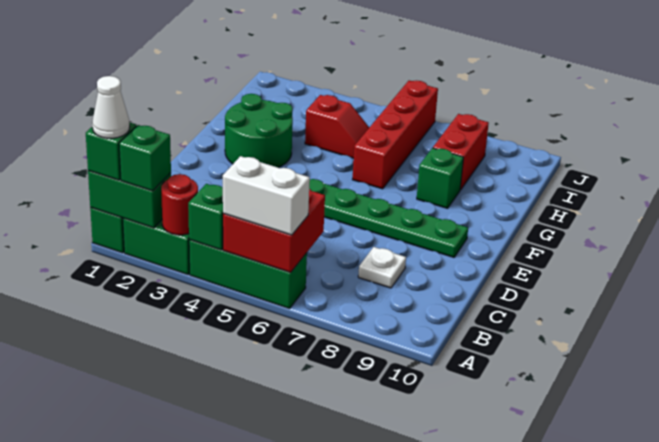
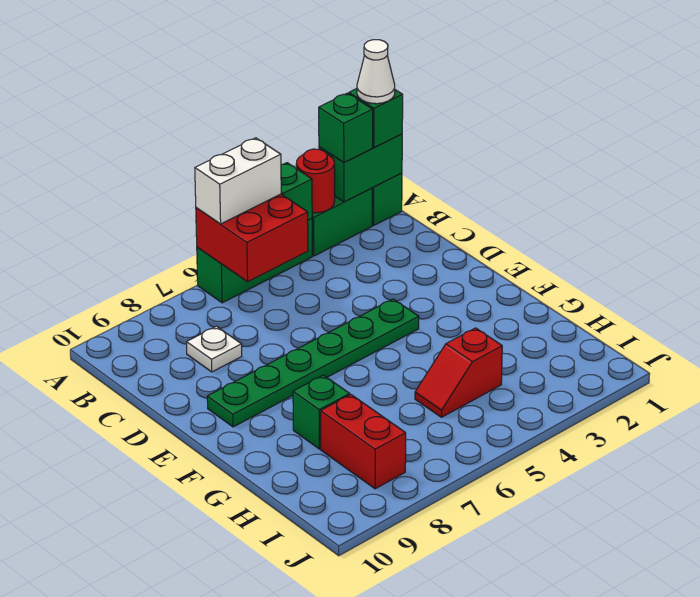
green round brick F2:G3 level 1 -> none
red brick G6:J6 level 1 -> none

